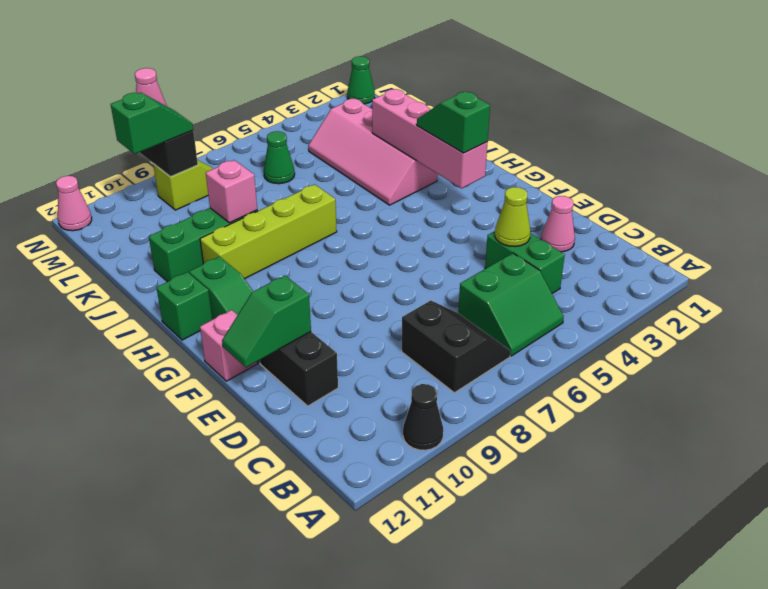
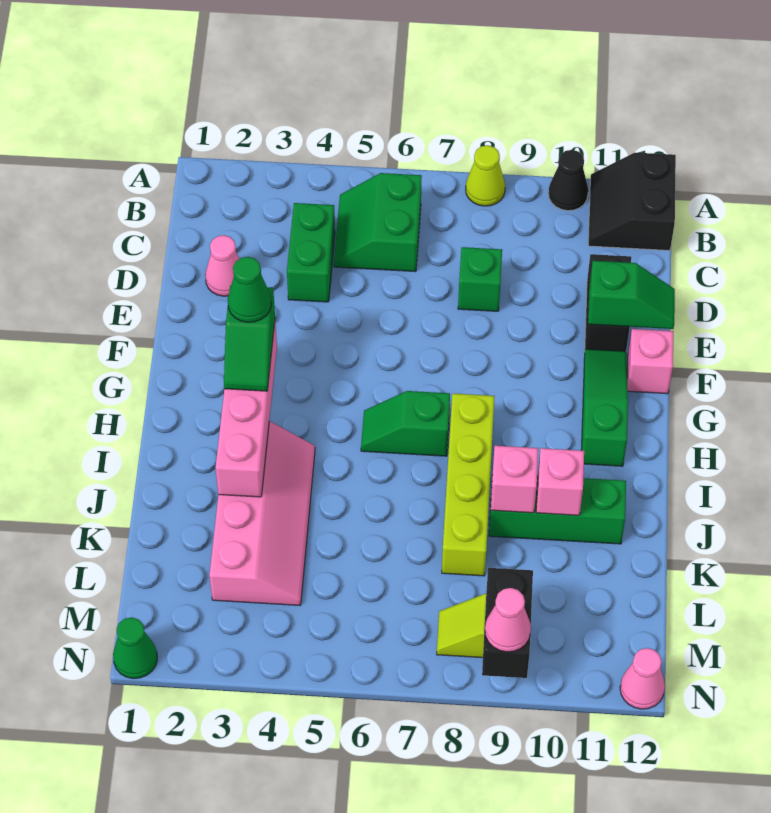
green slope B5:C6 level 1 top C -> green slope B5:C6 level 1 top 6
black slope B7:C8 level 1 top 8 -> black slope A11:B12 level 1 top 12
lime cone D4 level 2 -> lime cone A8 level 1
green brick H12 level 1 -> green brick D8 level 1
lime brick I7:I10 level 1 -> lime brick H8:K8 level 1
none -> pink brick J10 level 2
green cone L6 level 1 -> green cone G3 level 4
green slope M9:M10 level 3 top 10 -> green slope H6:H7 level 1 top 7

